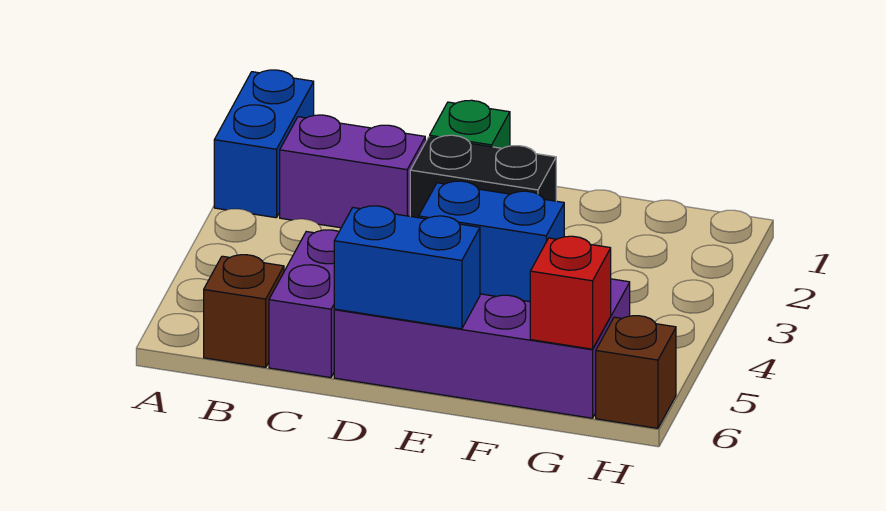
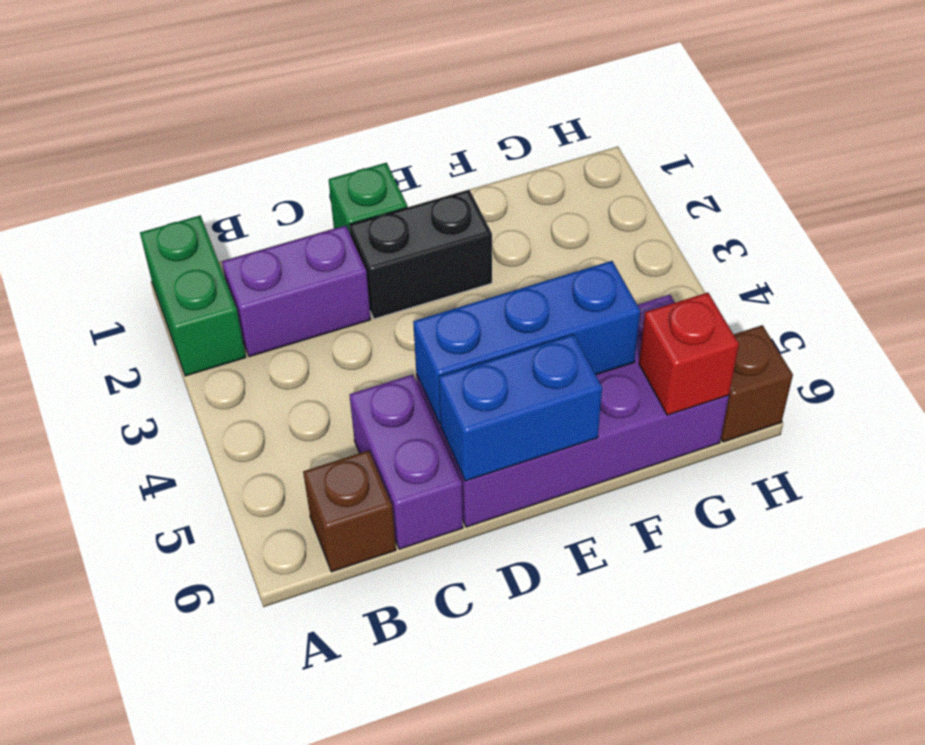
blue brick A1:A2 level 1 -> green brick A1:A2 level 1
blue brick E5:F5 level 2 -> blue brick D5:F5 level 2

